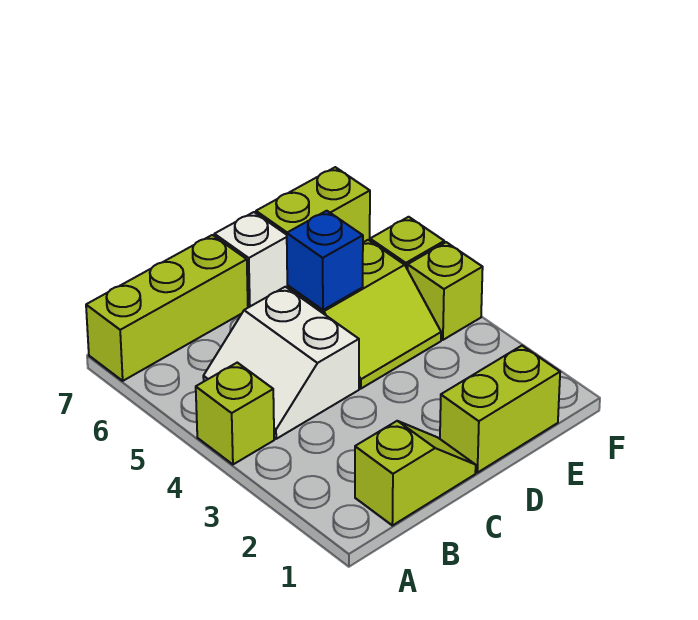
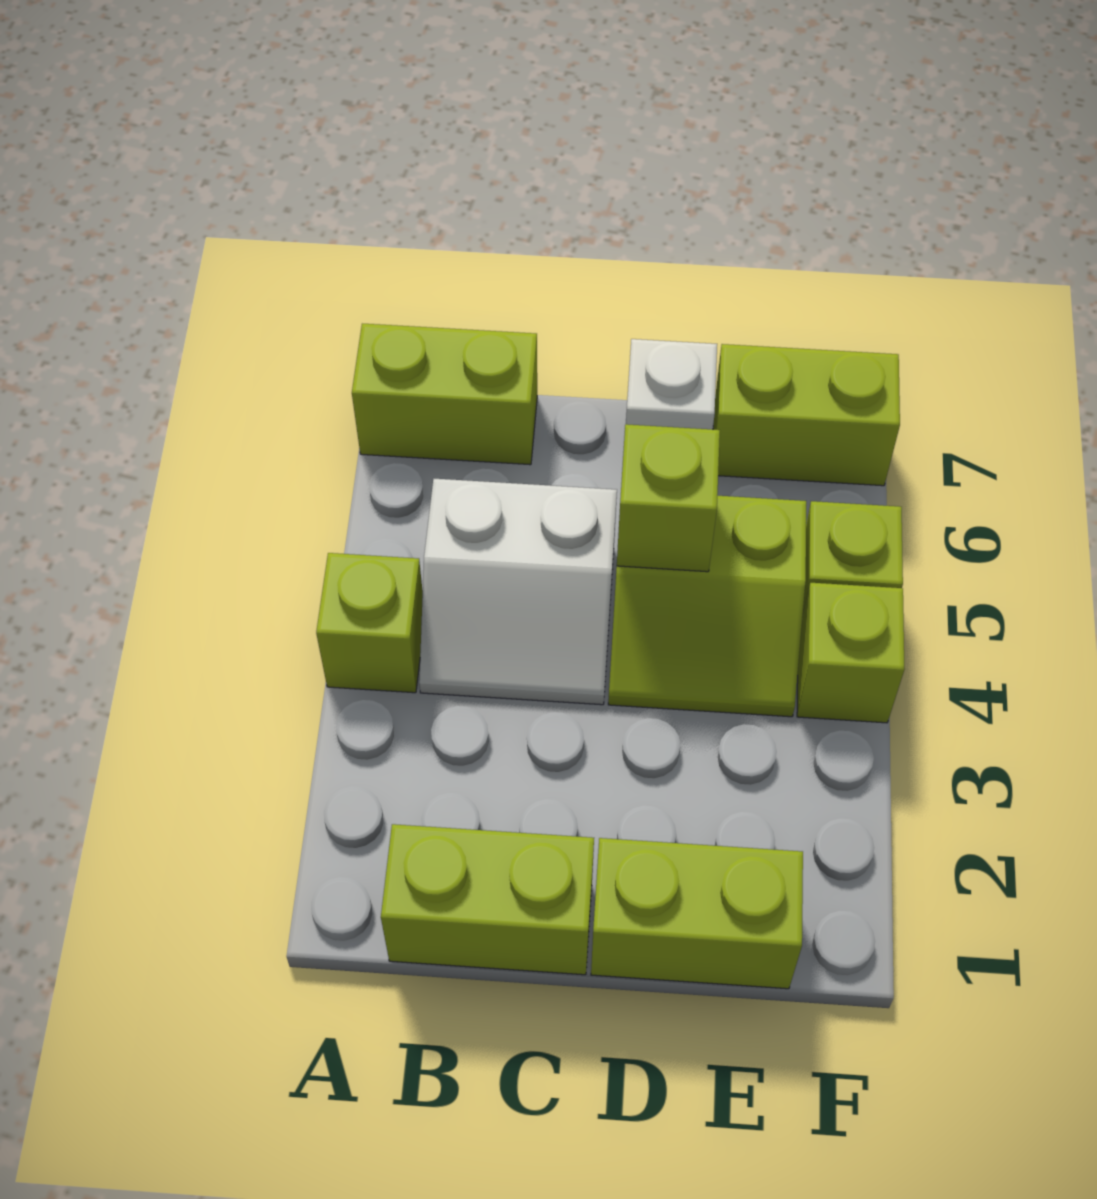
lime brick A7:C7 level 1 -> lime brick A7:B7 level 1
lime slope B1:C1 level 1 top B -> lime brick B1:C1 level 1
white slope B4:C5 level 1 top C -> white slope B4:C5 level 1 top 5
blue brick D5 level 2 -> lime brick D5 level 2

